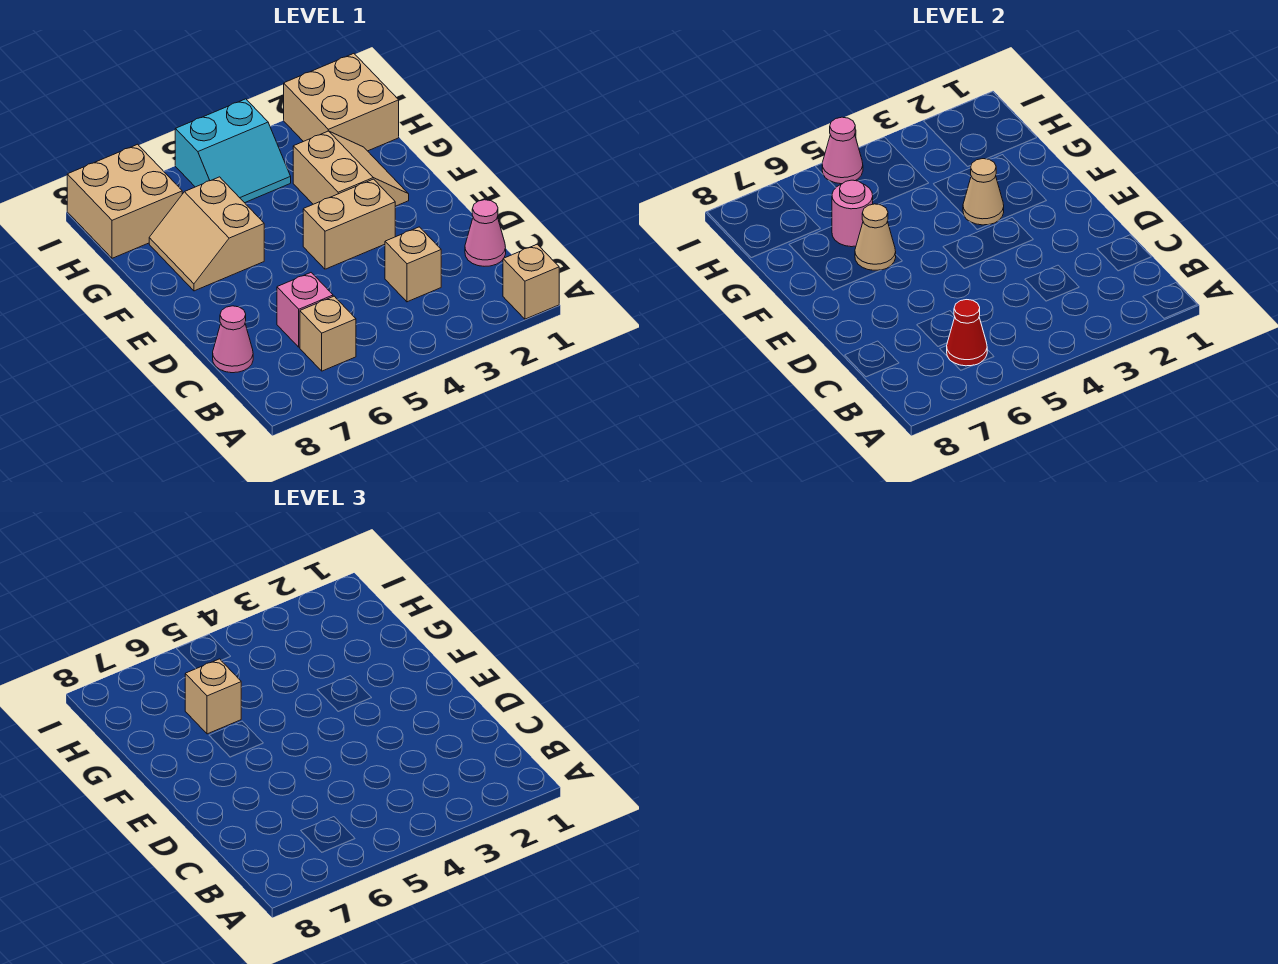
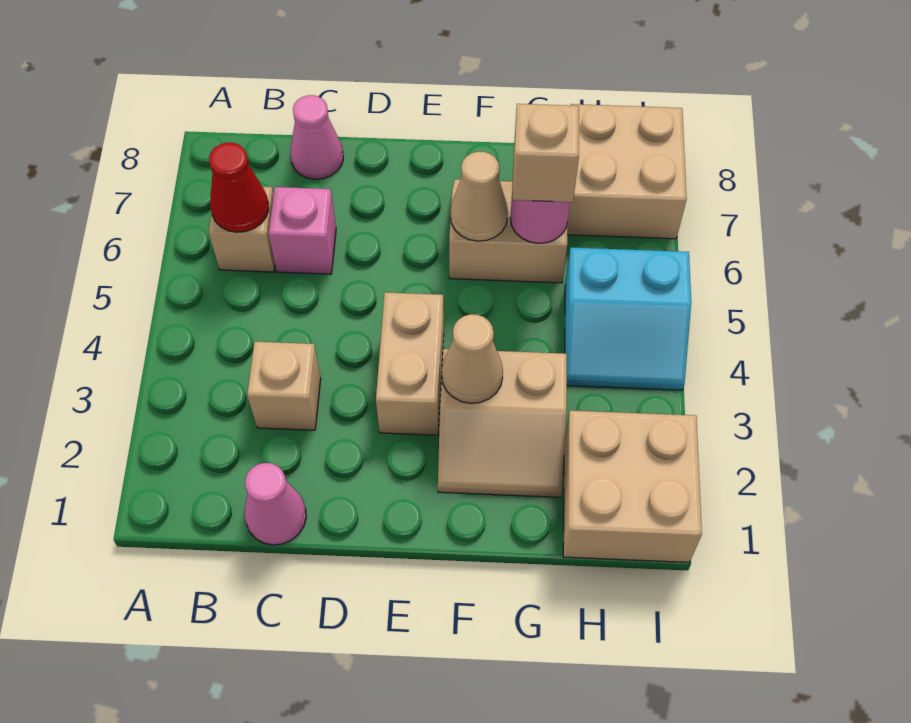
tan brick A1 level 1 -> none
cyan slope H4:I5 level 1 top I -> cyan slope H4:I5 level 1 top 5
pink cone I5 level 2 -> none

